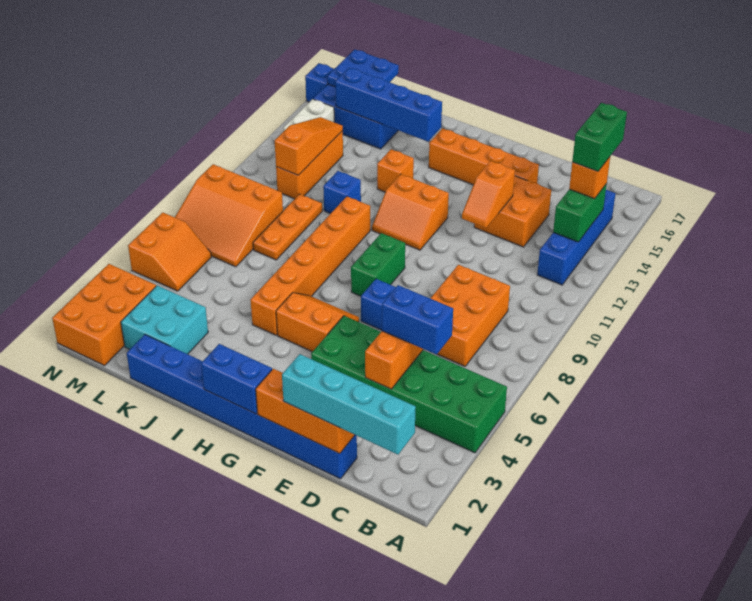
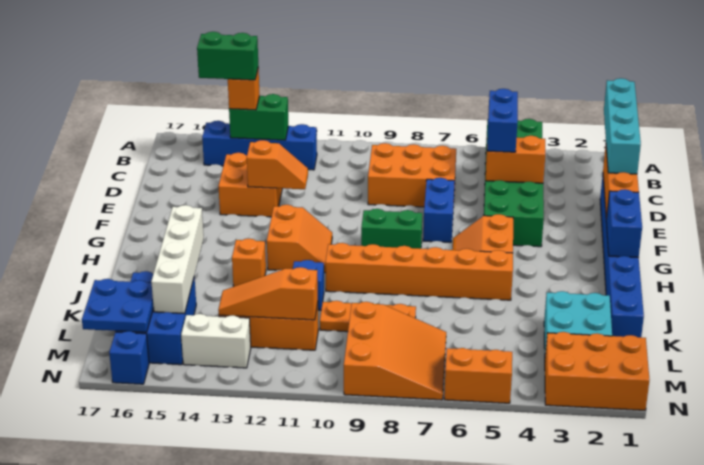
orange brick E15:H15 level 1 -> none
blue brick I15:L15 level 2 -> white brick I15:L15 level 2

